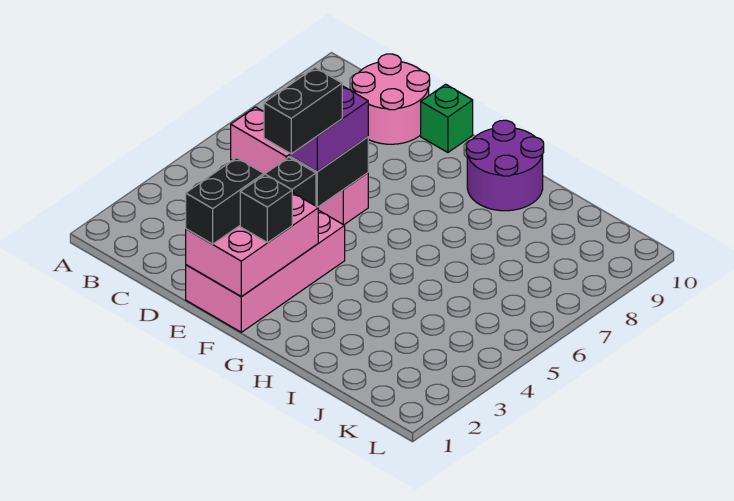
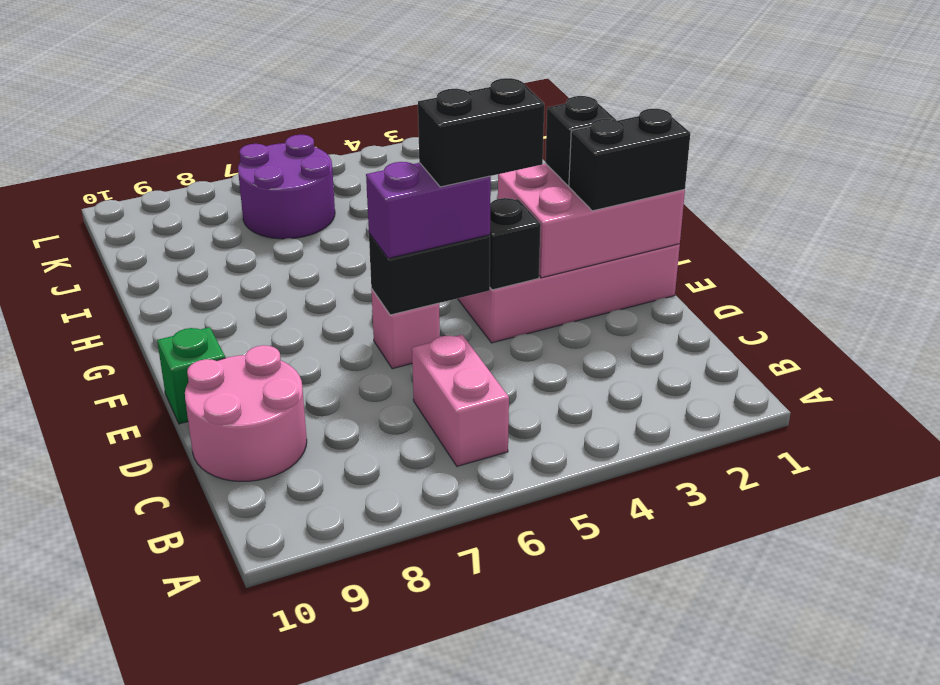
purple round brick G9:H10 level 1 -> purple round brick J6:K7 level 1

